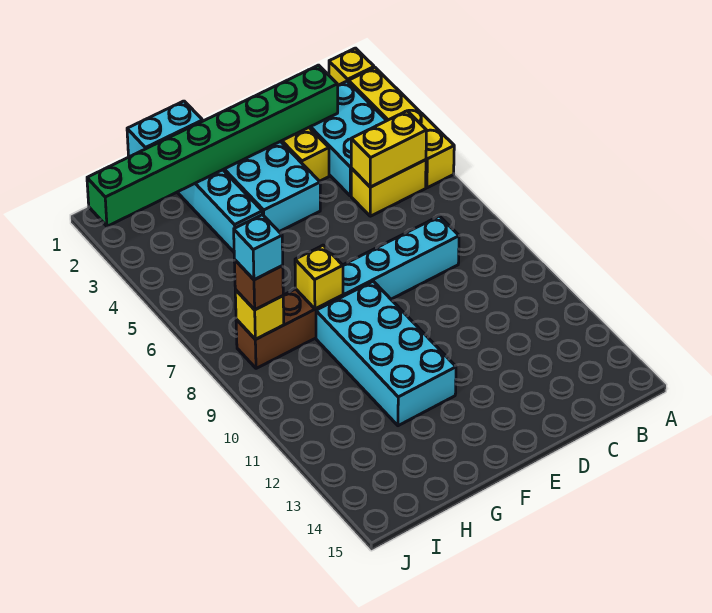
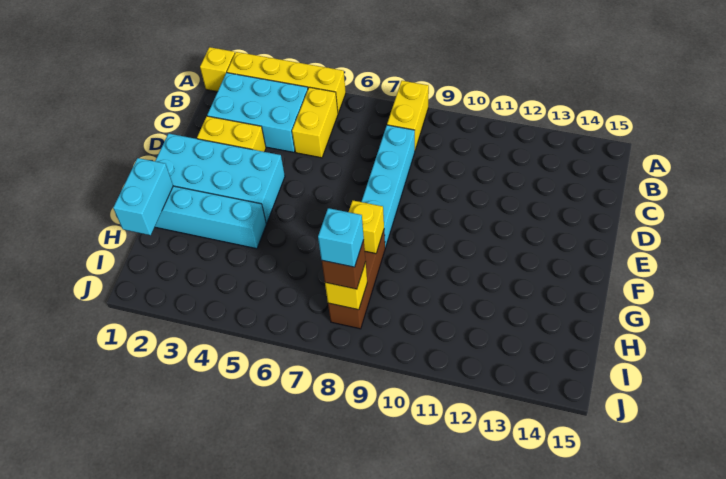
yellow brick B5:C5 level 2 -> yellow brick A8:B8 level 1
green brick C2:J2 level 2 -> none
cyan brick F9:G12 level 1 -> none

